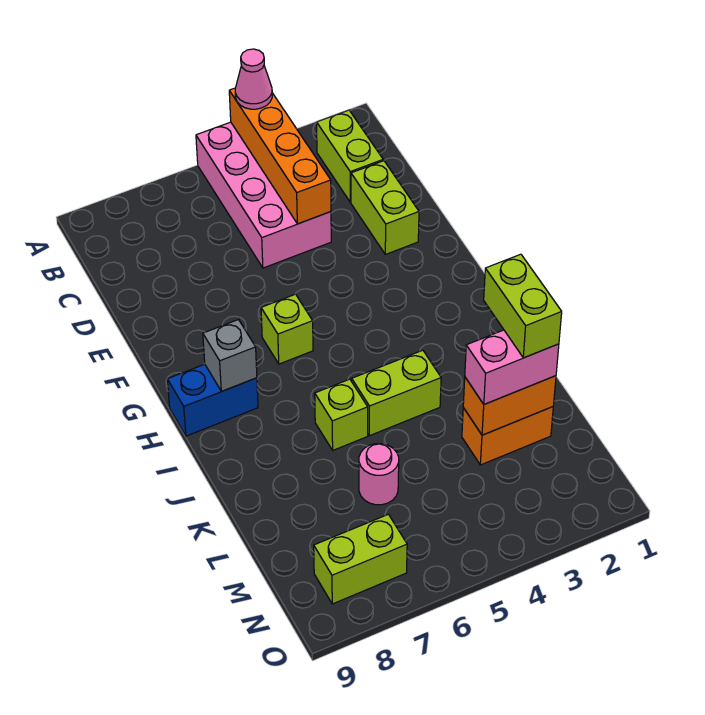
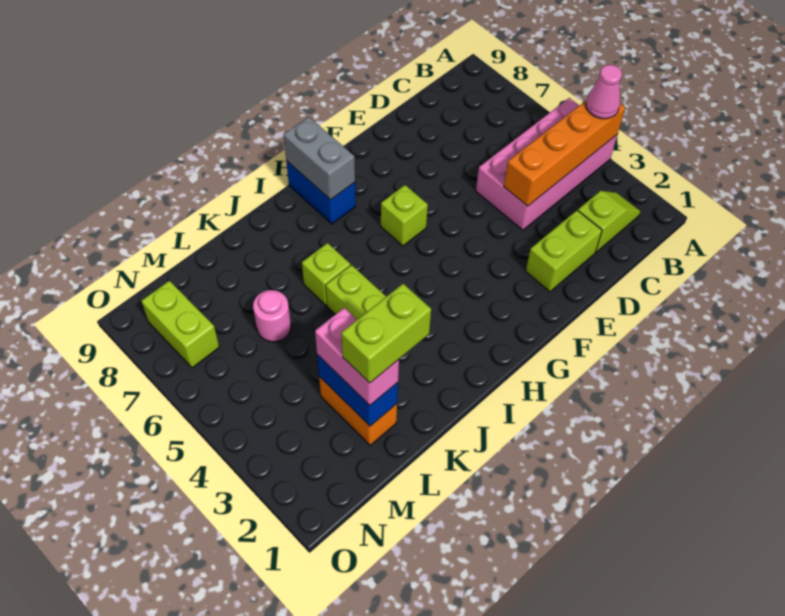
lime brick B2:C2 level 1 -> lime slope B2:C2 level 1 top C
grey brick H8 level 2 -> grey brick H8:H9 level 2
orange brick L2:L3 level 2 -> blue brick L2:L3 level 2

